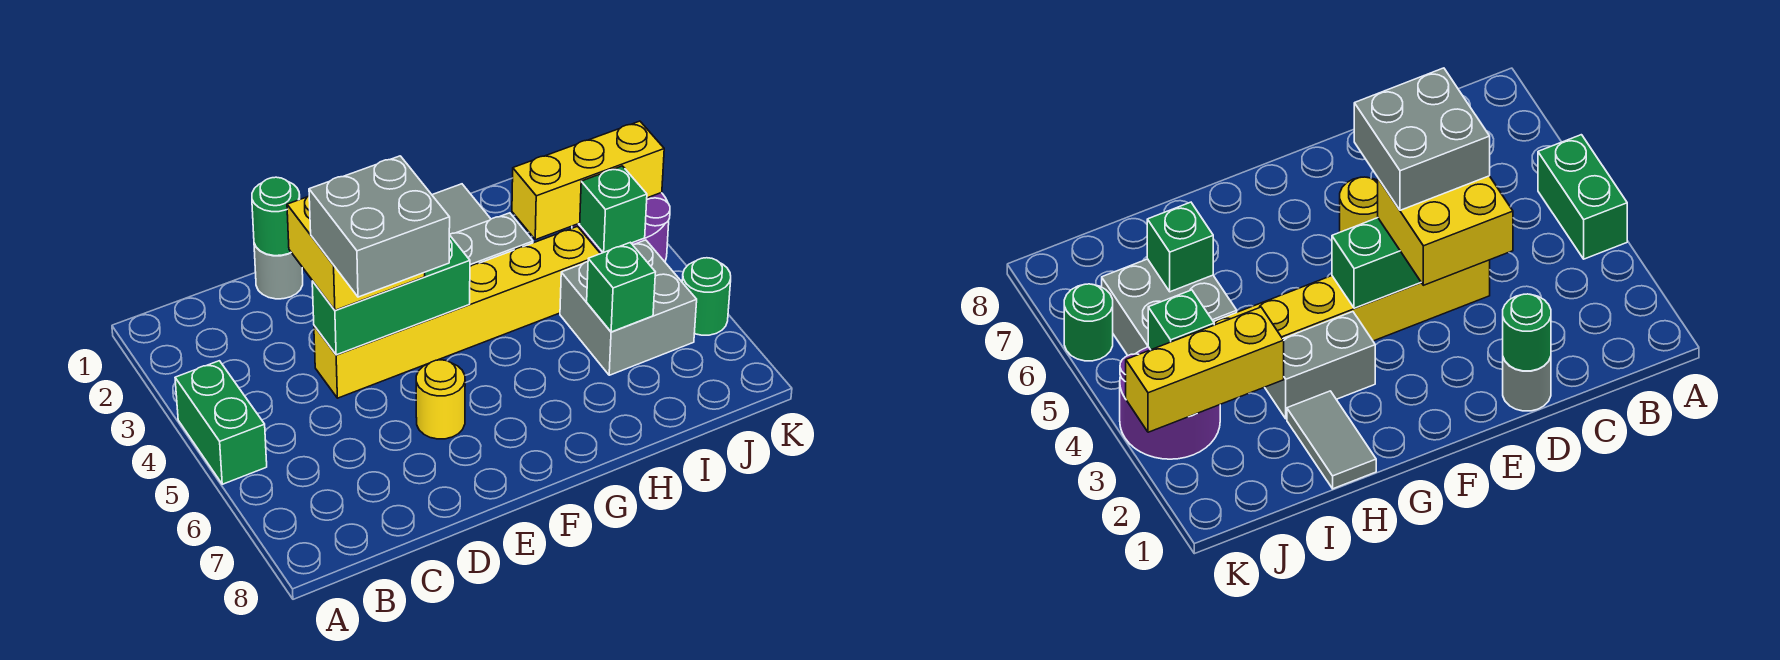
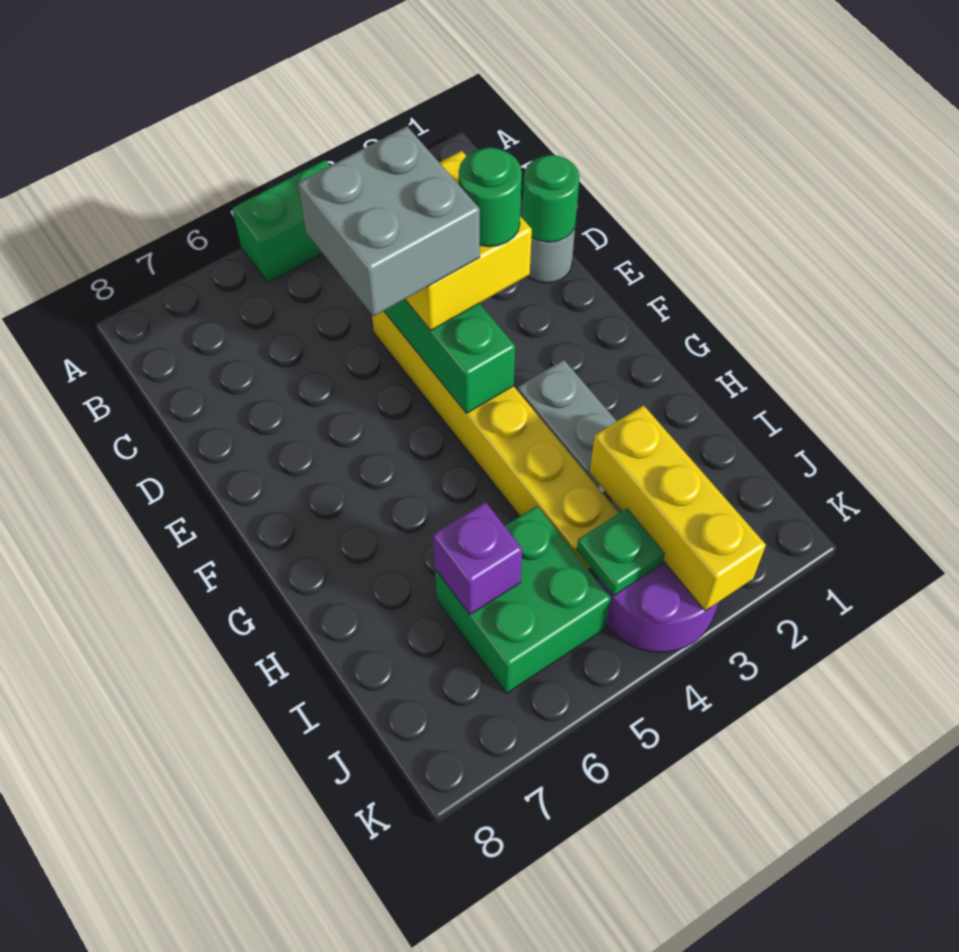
yellow round brick E6 level 1 -> none
grey tile H1:H2 level 1 -> none
grey brick I5:J6 level 1 -> green brick I5:J6 level 1
green brick I6 level 2 -> purple brick I6 level 2
green brick J4 level 2 -> green plate J4 level 2
green round brick K6 level 1 -> green round brick E3 level 4

